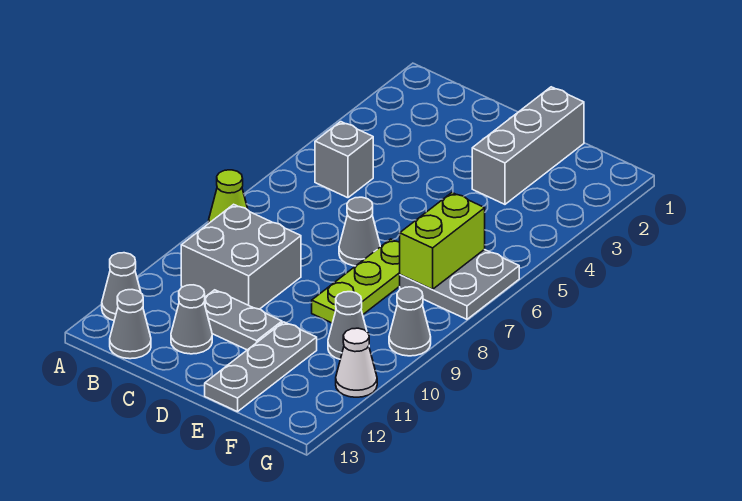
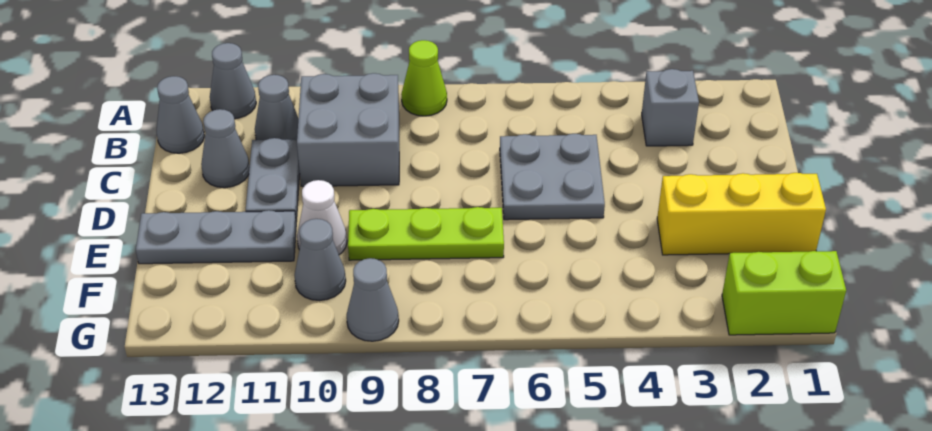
grey brick B5 level 1 -> grey brick B3 level 1
grey cone D7 level 1 -> grey cone B11 level 1
grey brick E1:E3 level 1 -> yellow brick E1:E3 level 1
grey plate F6:G7 level 1 -> grey plate C5:D6 level 1
lime brick F6:F7 level 2 -> lime brick G1:G2 level 1
white cone G11 level 1 -> white cone E10 level 1

